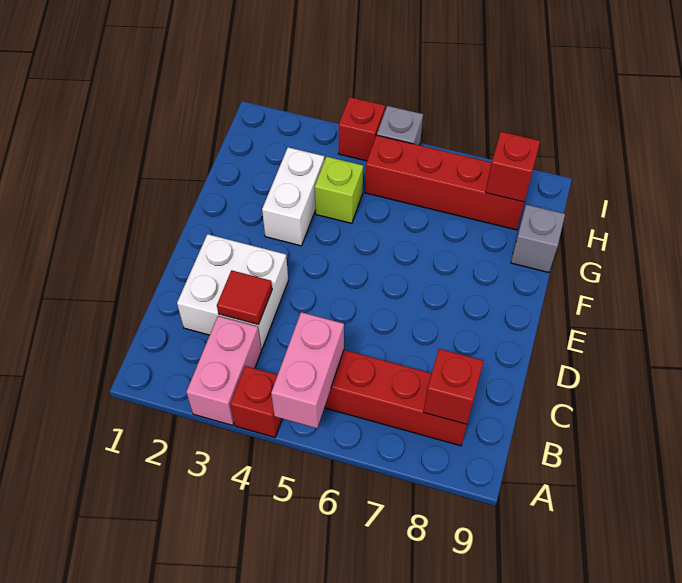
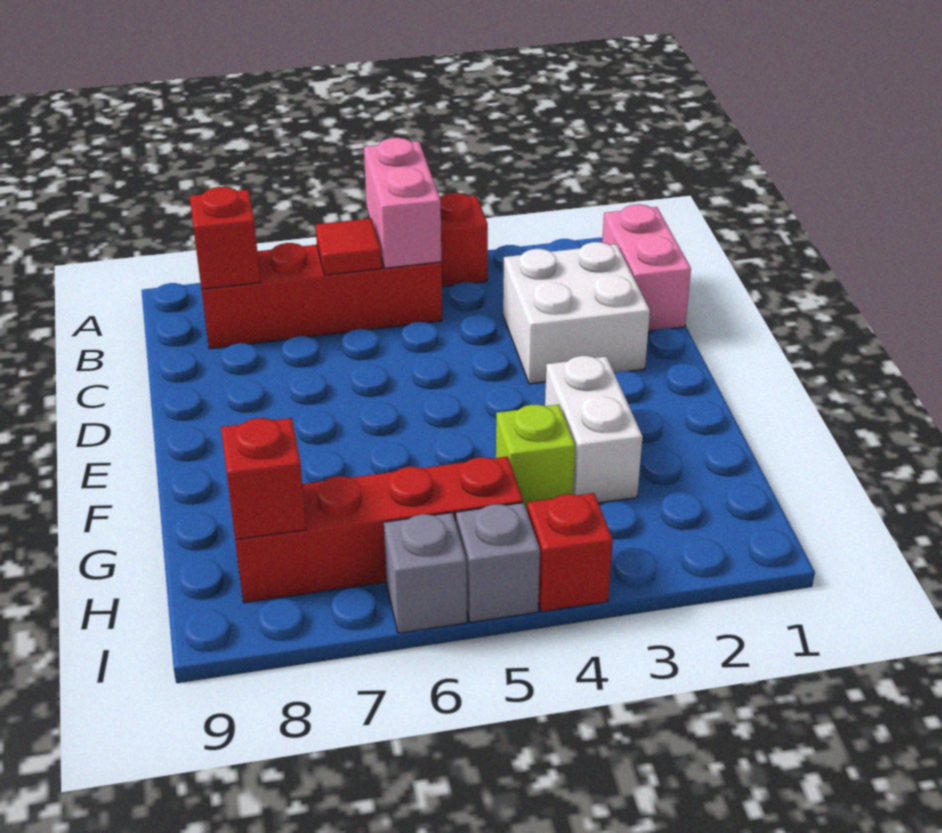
pink brick A3:B3 level 1 -> pink brick B1:C1 level 1
red tile C3 level 2 -> red tile B6 level 2
grey brick G9 level 1 -> grey brick I6 level 1

